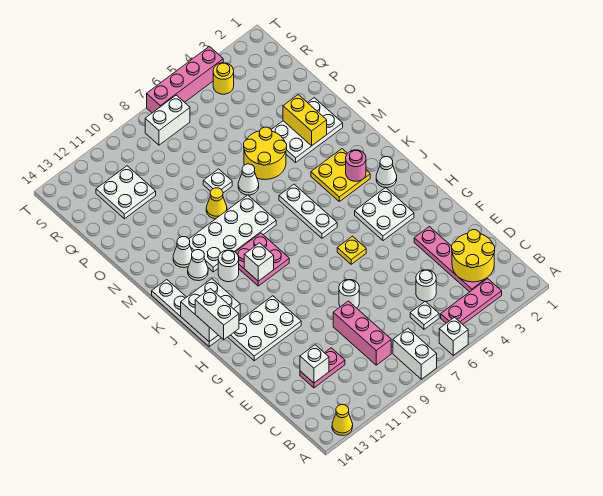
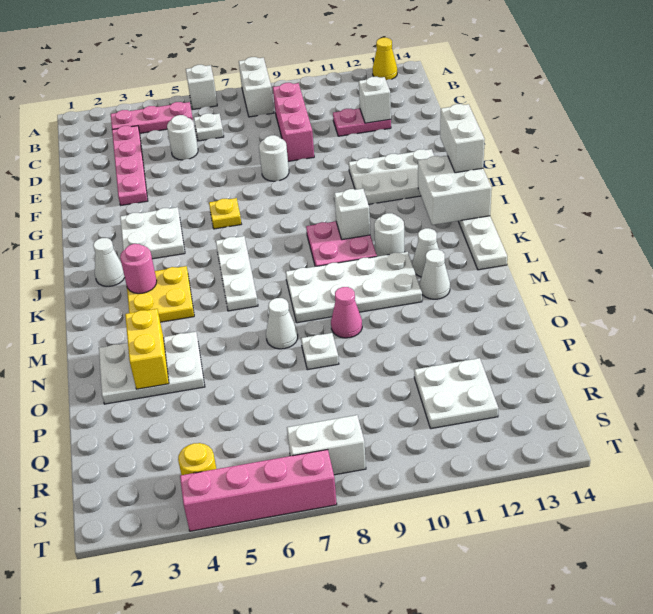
yellow round brick C2:D3 level 2 -> none
yellow round brick N5:O6 level 1 -> none
yellow cone N9 level 1 -> pink cone N9 level 1

